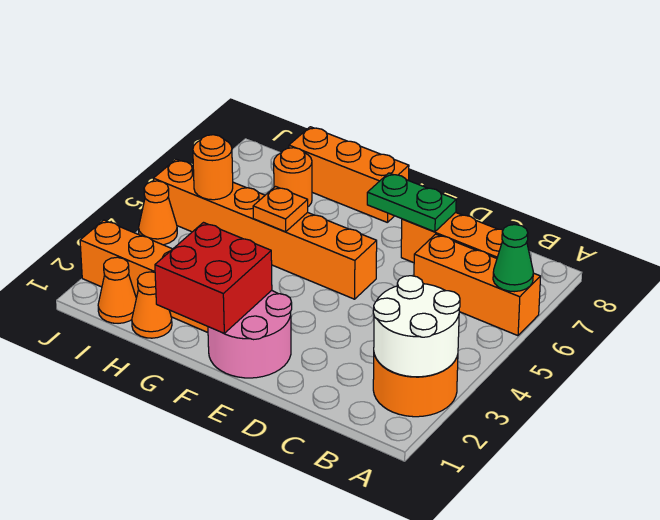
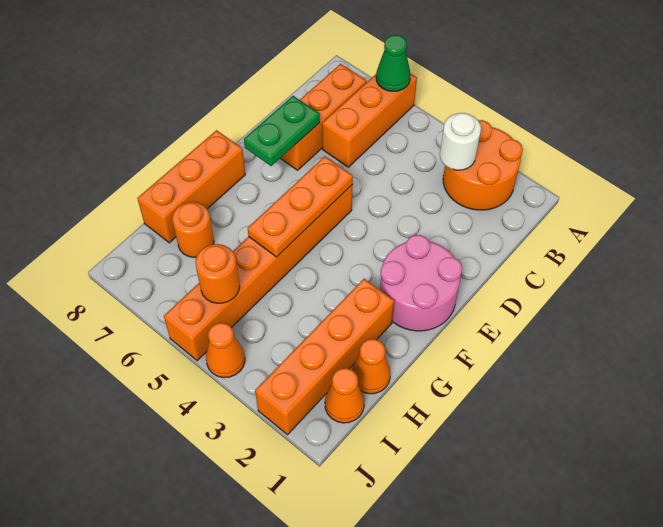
white round brick A2:B3 level 2 -> white round brick B3 level 2
red brick F1:G2 level 2 -> none
orange plate G5 level 2 -> orange plate E5:G5 level 2

